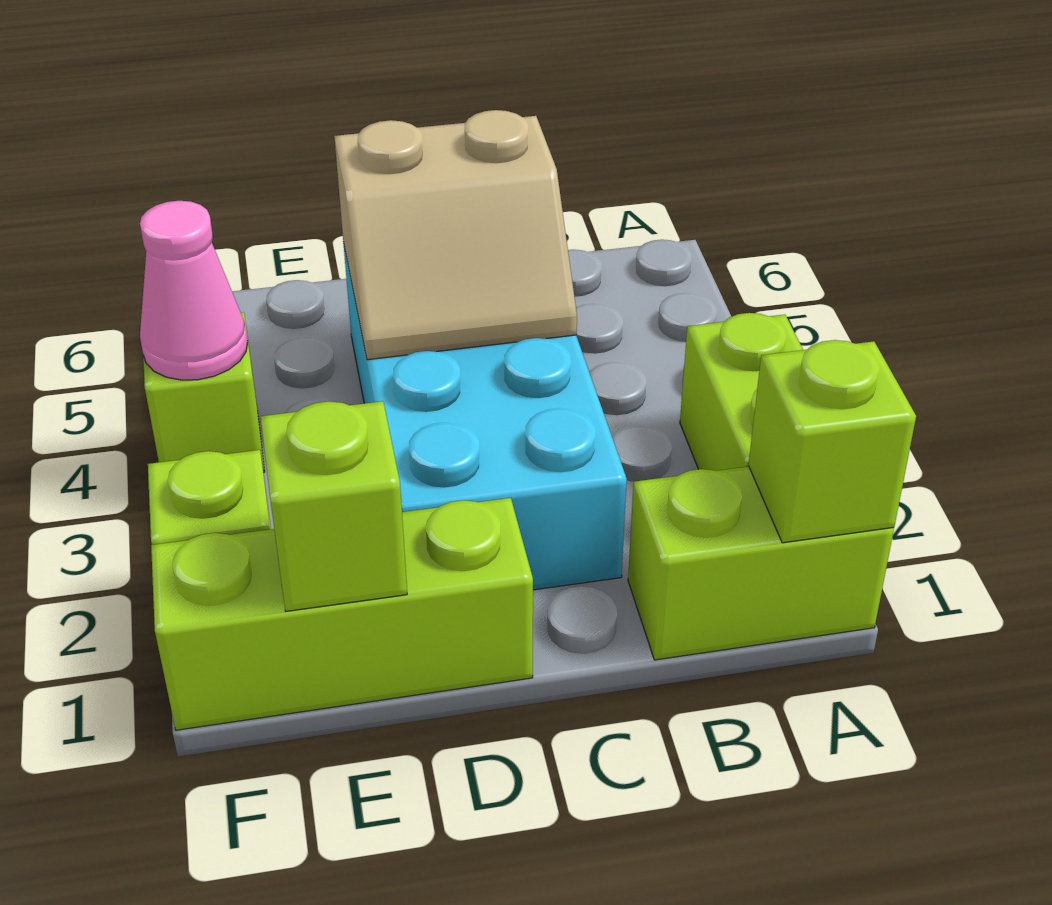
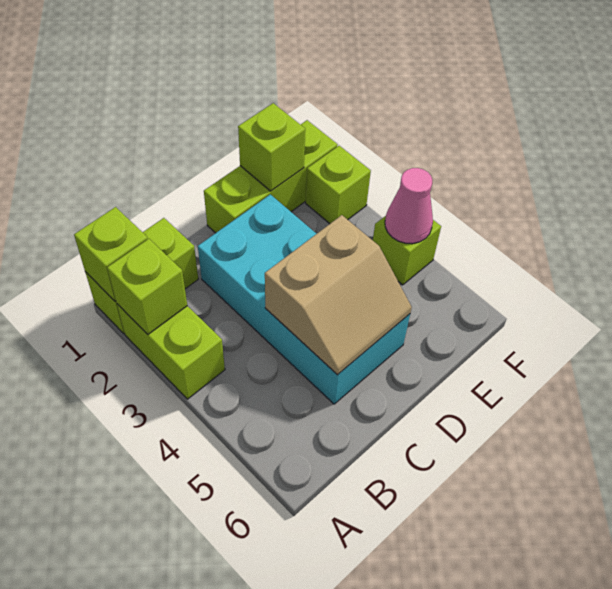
none -> lime brick A2 level 2
tan slope C4:D5 level 2 top 5 -> tan slope C4:D5 level 2 top 4

